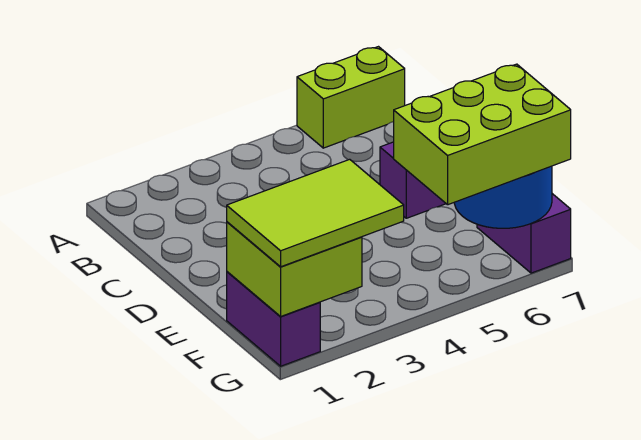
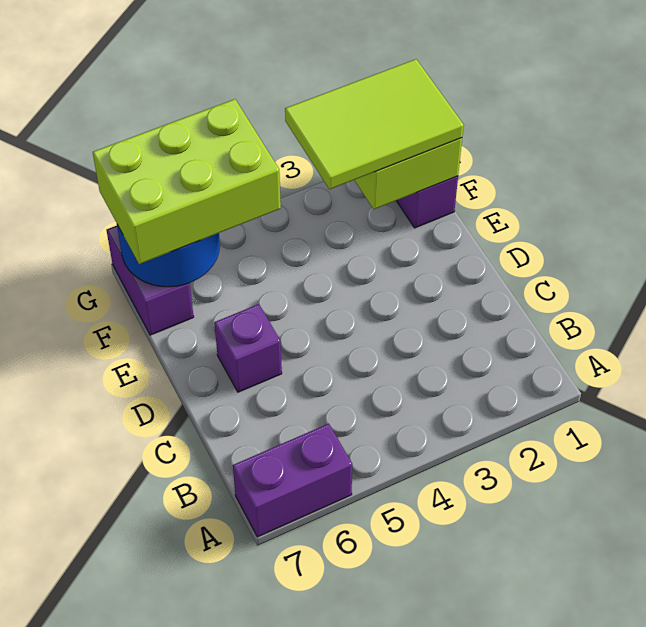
lime brick A6:A7 level 1 -> purple brick A6:A7 level 1

